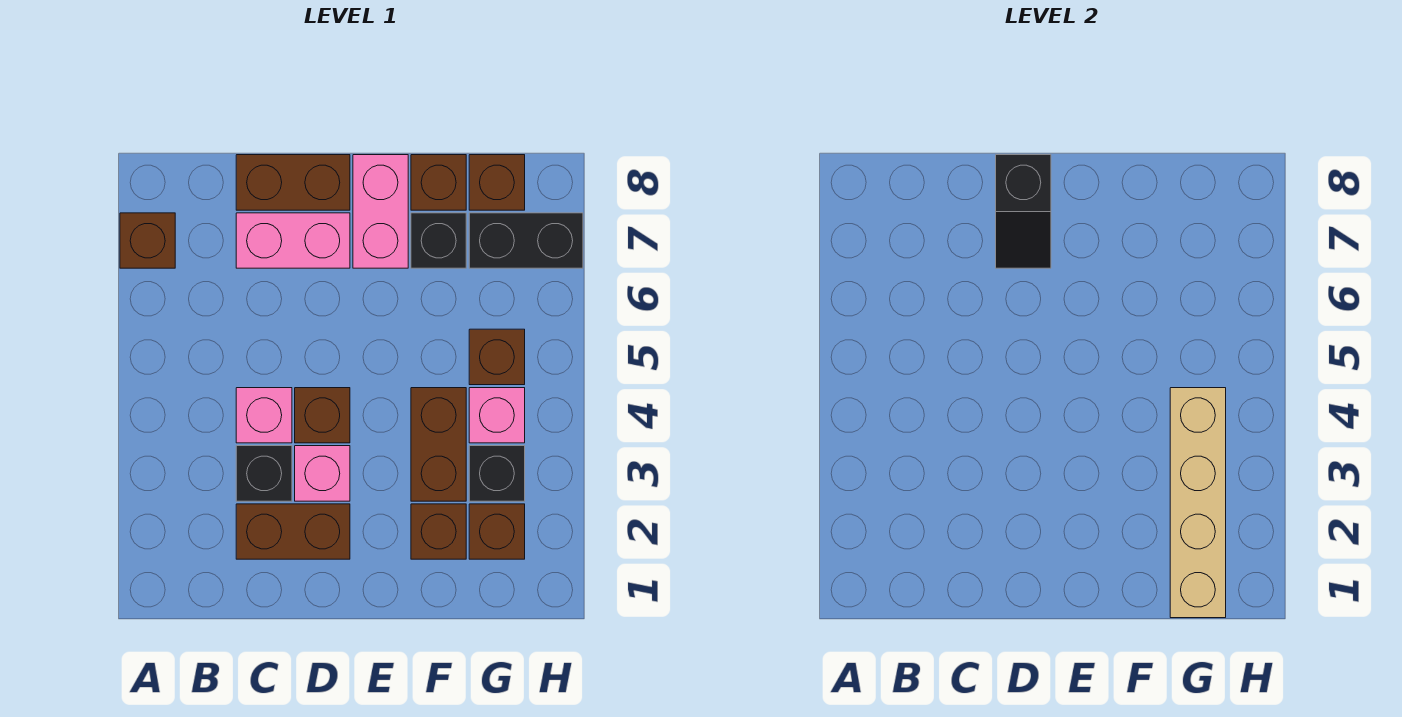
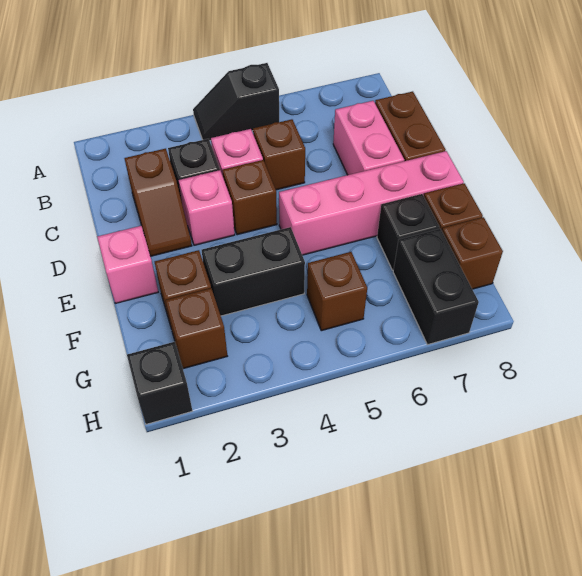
brown brick A7 level 1 -> brown brick C5 level 1
brown brick C2:D2 level 1 -> brown slope C2:D2 level 1 top C
black slope D7:D8 level 2 top 8 -> black slope A4:A5 level 1 top 5
pink brick E7:E8 level 1 -> pink brick E5:E8 level 1
brown brick F3:F4 level 1 -> black brick F3:F4 level 1
tan brick G1:G4 level 2 -> none
black brick G3 level 1 -> black brick H1 level 1
pink brick G4 level 1 -> pink brick E1 level 1

